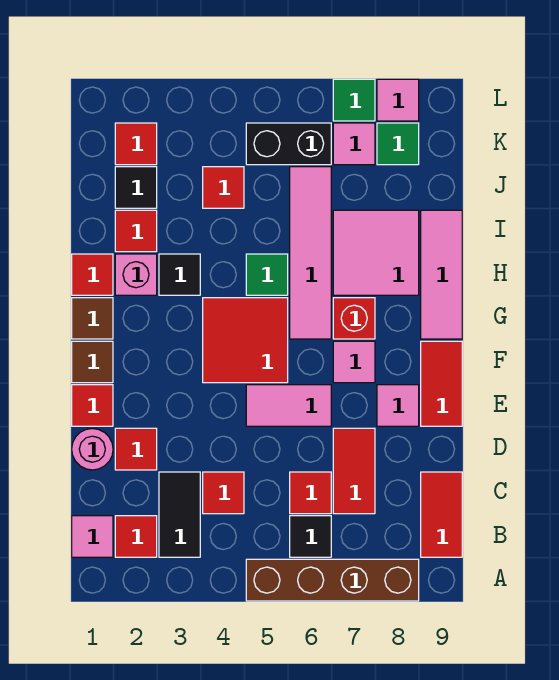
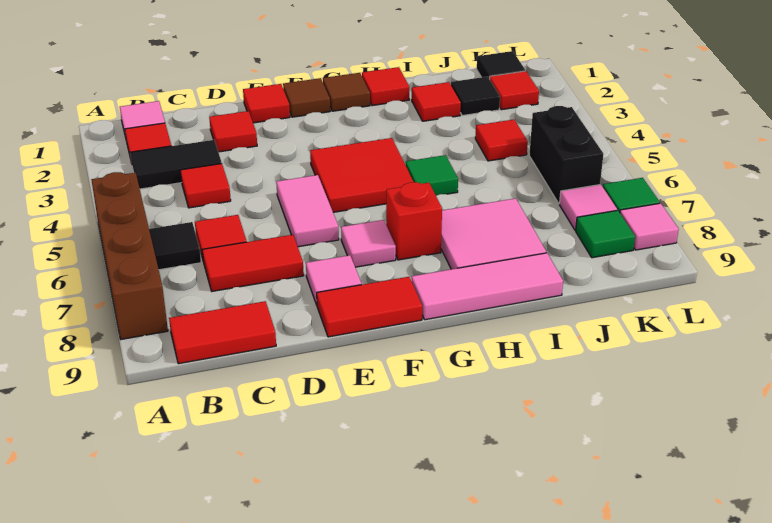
pink round brick D1 level 1 -> none
pink tile G6:J6 level 1 -> none
pink brick H2 level 1 -> none
black tile H3 level 1 -> black tile K1 level 1

